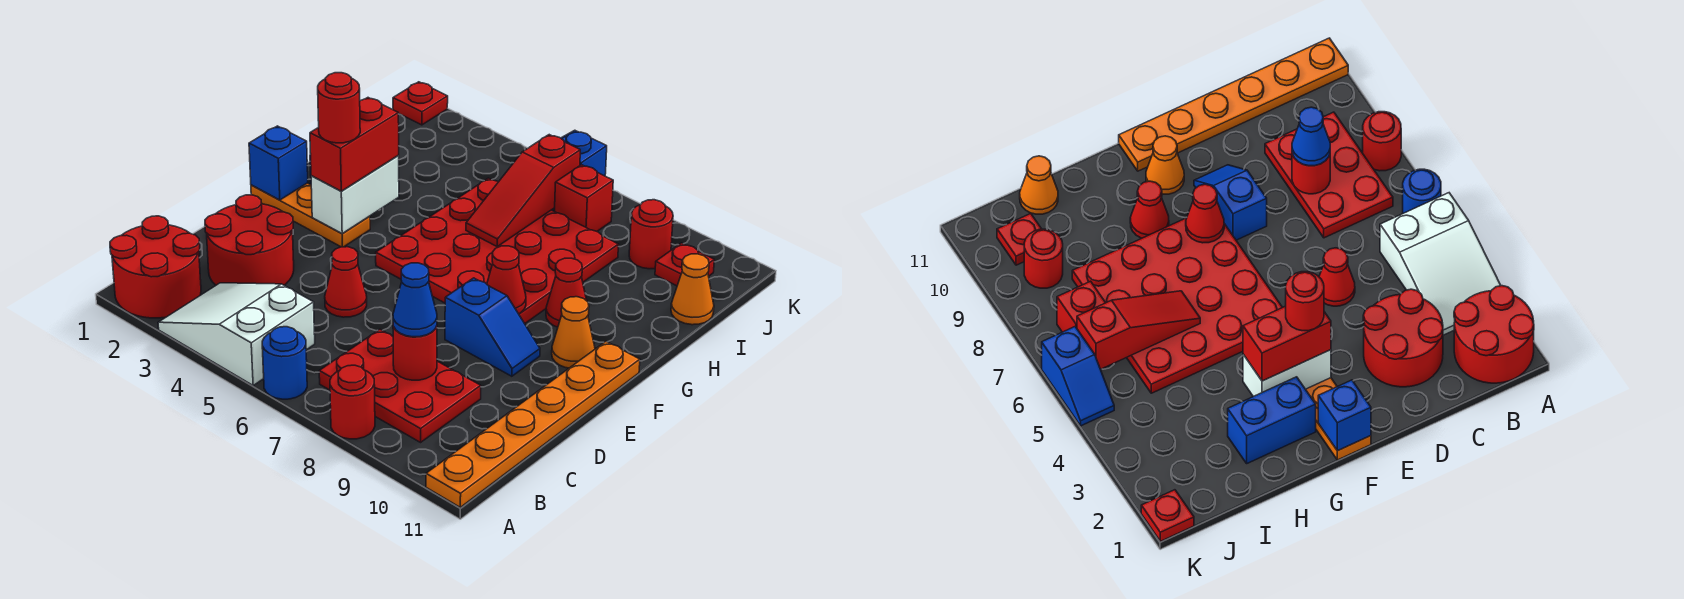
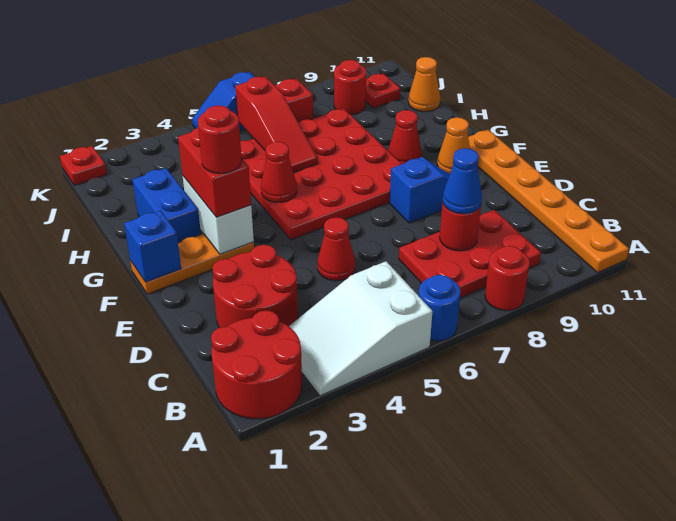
red cone F8 level 2 -> red cone G5 level 2

